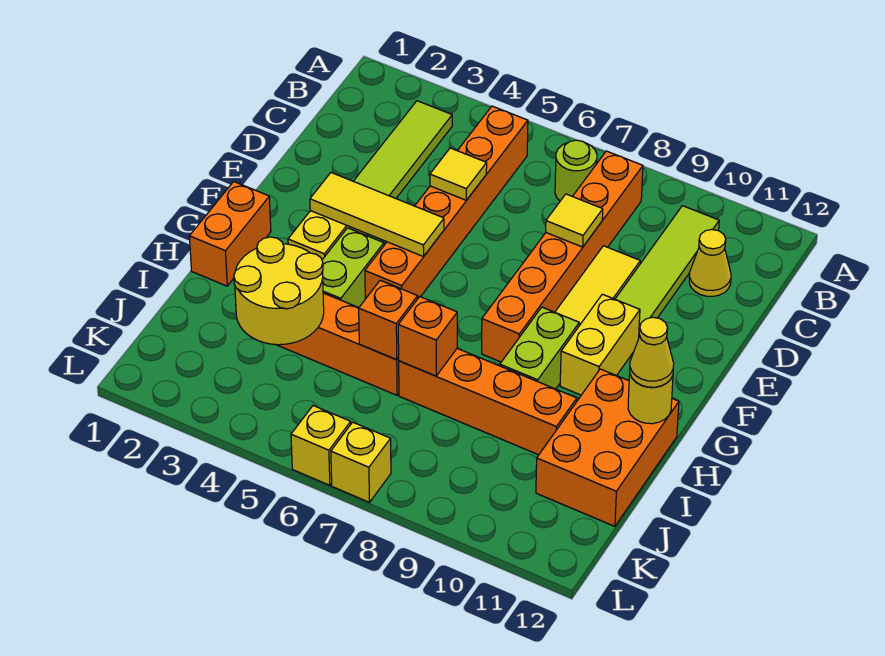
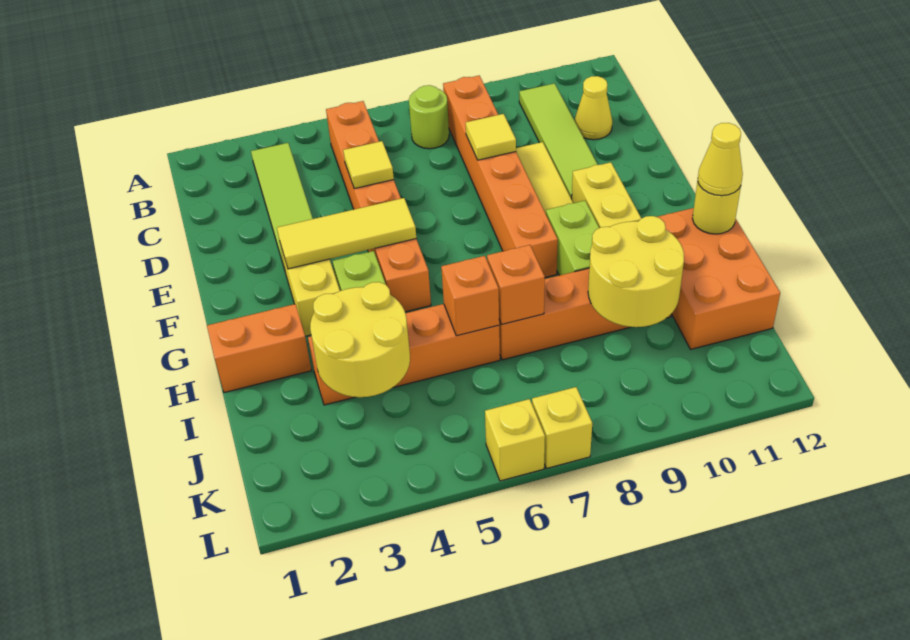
orange brick G1:H1 level 1 -> orange brick H1:H2 level 1
none -> yellow round brick I9:J10 level 2

